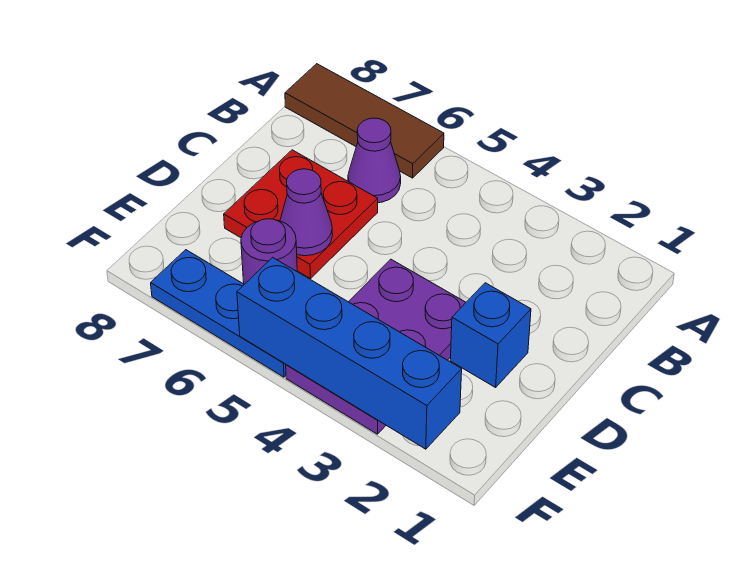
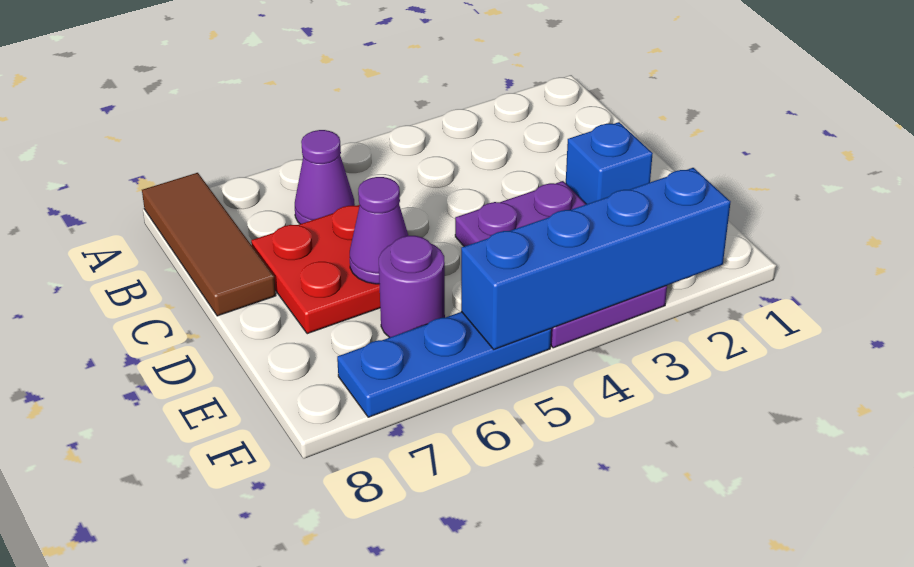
brown tile A6:A8 level 1 -> brown tile A8:C8 level 1

